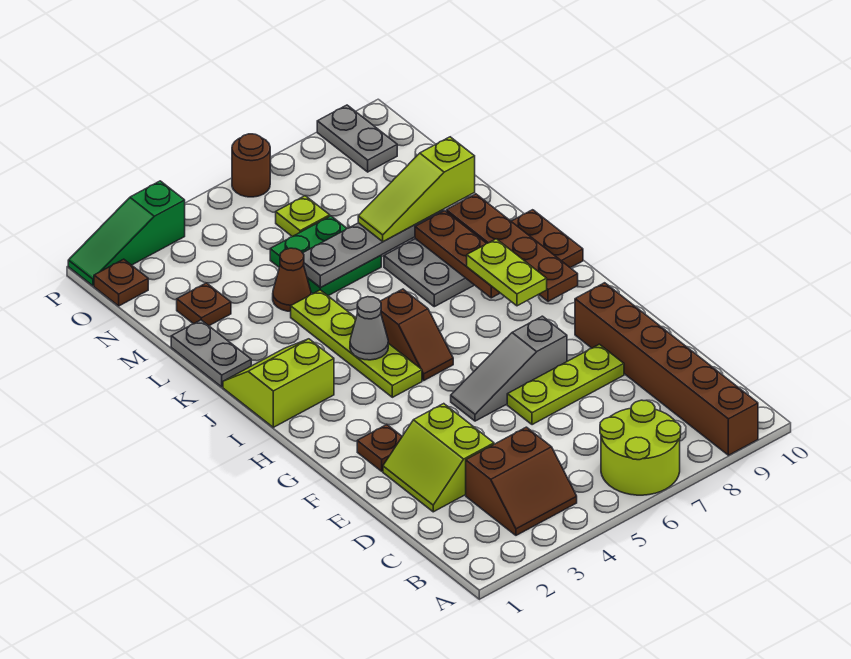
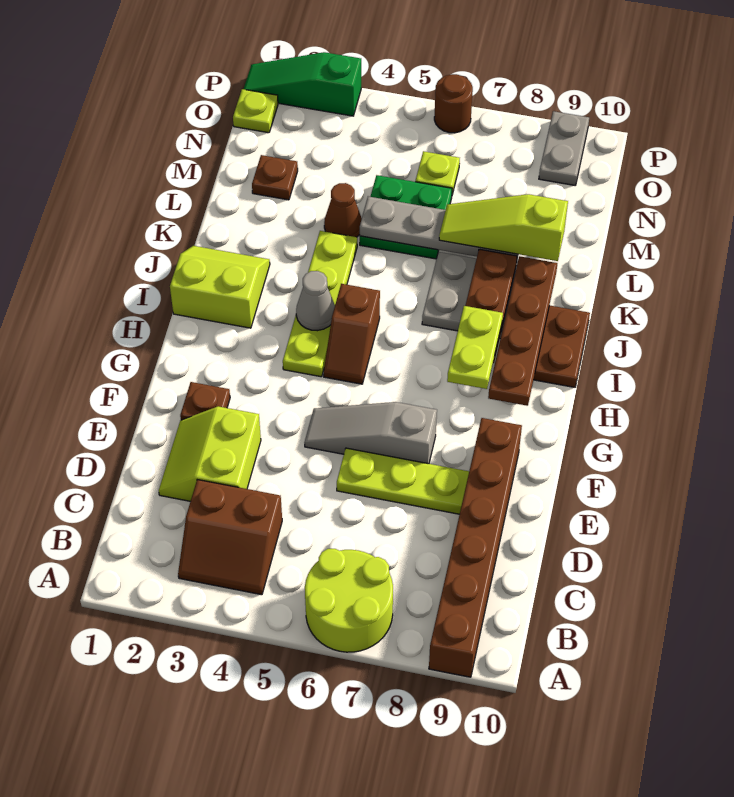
grey plate K1:L1 level 1 -> none
brown plate O1 level 1 -> lime plate O1 level 1

